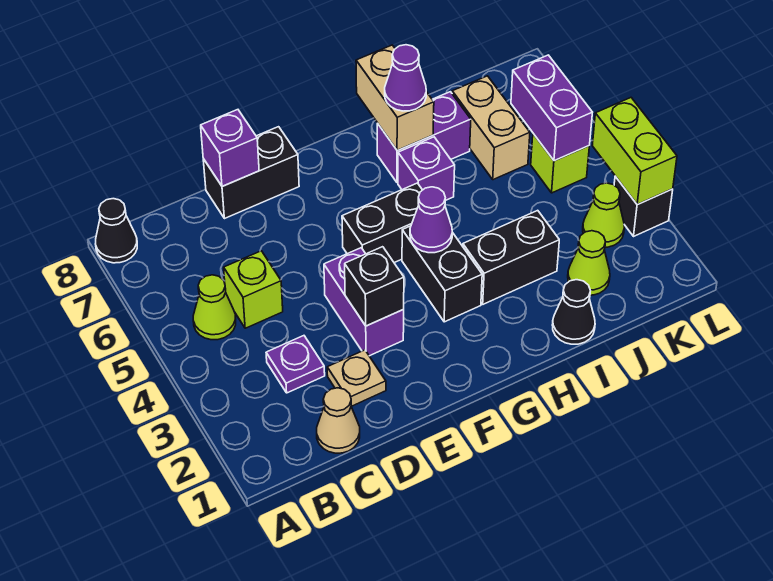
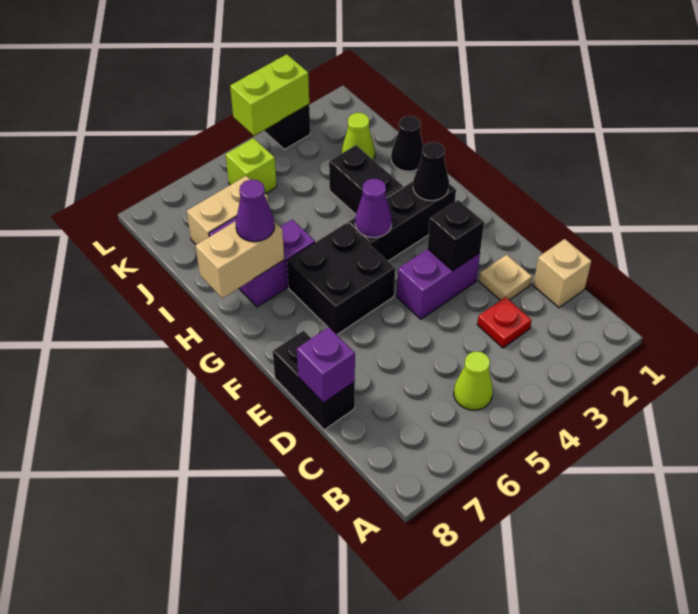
black cone A8 level 1 -> black cone G2 level 2
tan cone C1 level 1 -> tan brick C1 level 1
purple plate C3 level 1 -> red plate C3 level 1
lime brick C5 level 1 -> none
black brick F5:G5 level 1 -> black brick F5:G6 level 1
black brick G3:G4 level 1 -> black brick G2:G4 level 1
lime cone K3 level 1 -> none
purple brick K5:K6 level 2 -> none

